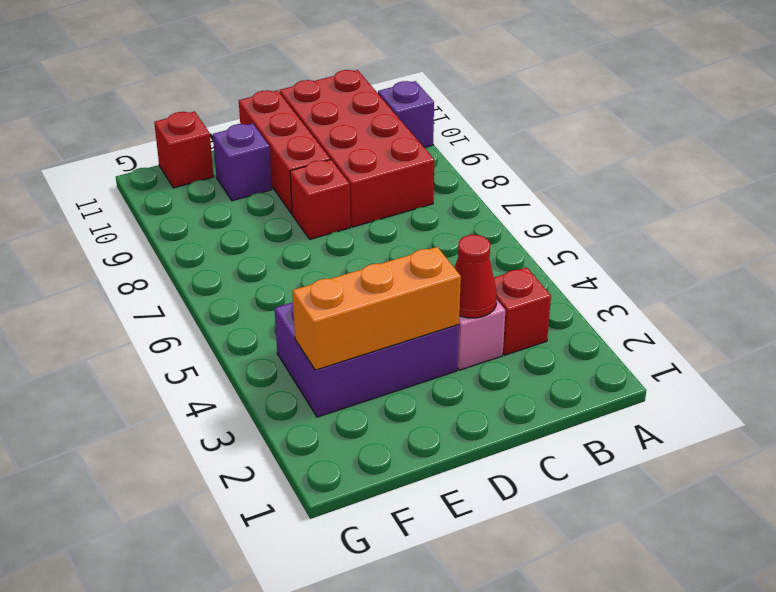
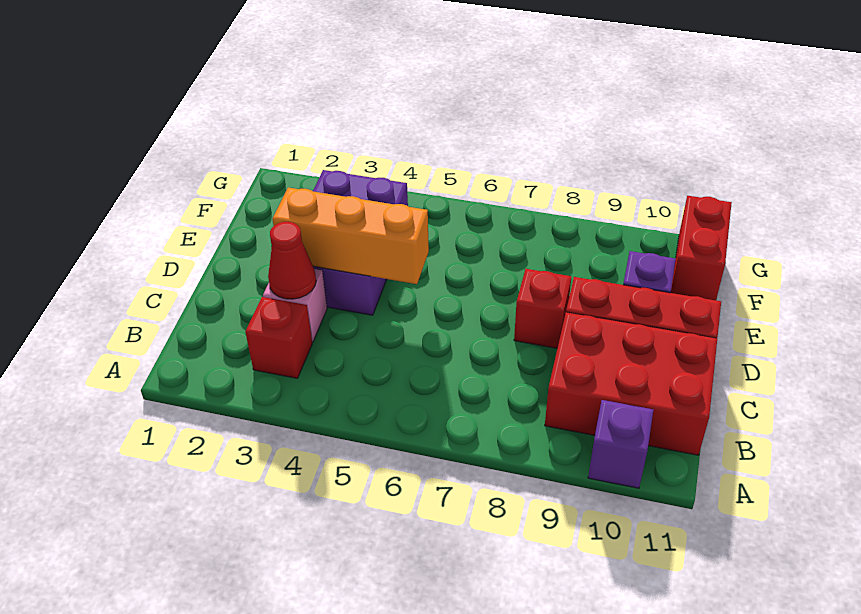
red brick B8:C11 level 1 -> red brick B9:C11 level 1
orange brick D3:F3 level 2 -> orange brick D3:D5 level 2
red brick F11 level 1 -> red brick F11:G11 level 1

